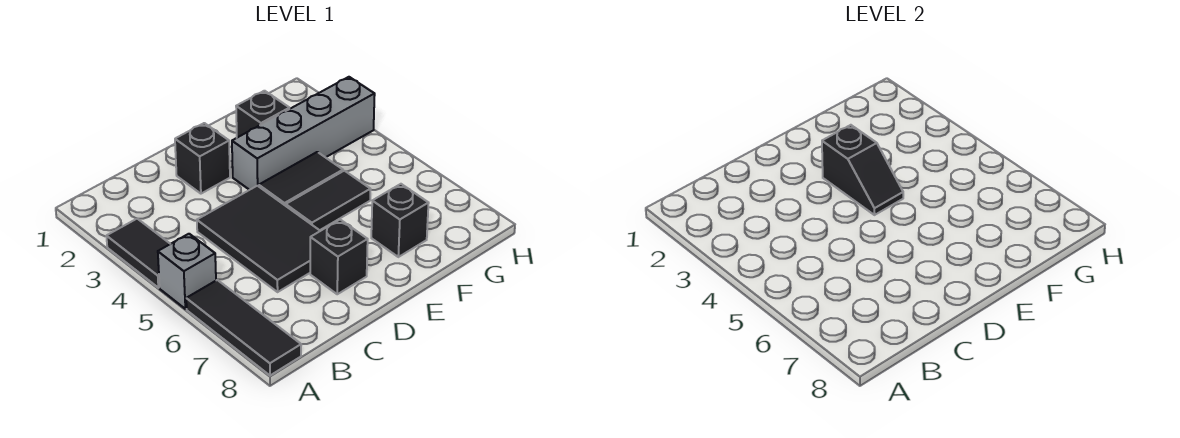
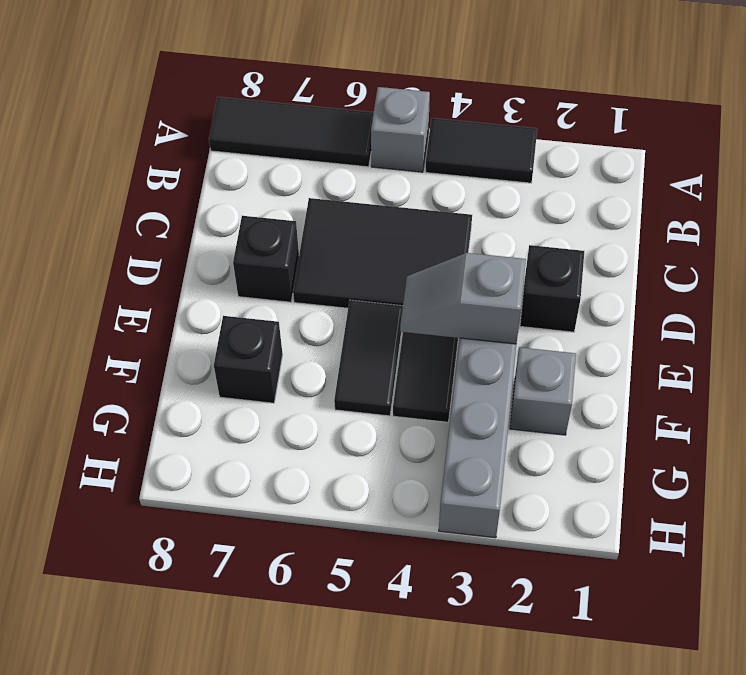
black slope E3:E4 level 2 top 3 -> grey slope E3:E4 level 2 top 3
black brick F2 level 1 -> grey brick F2 level 1

